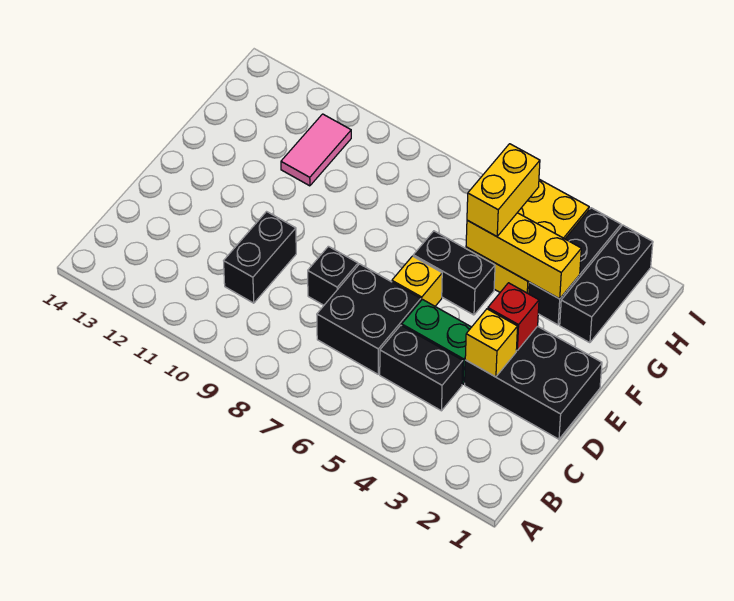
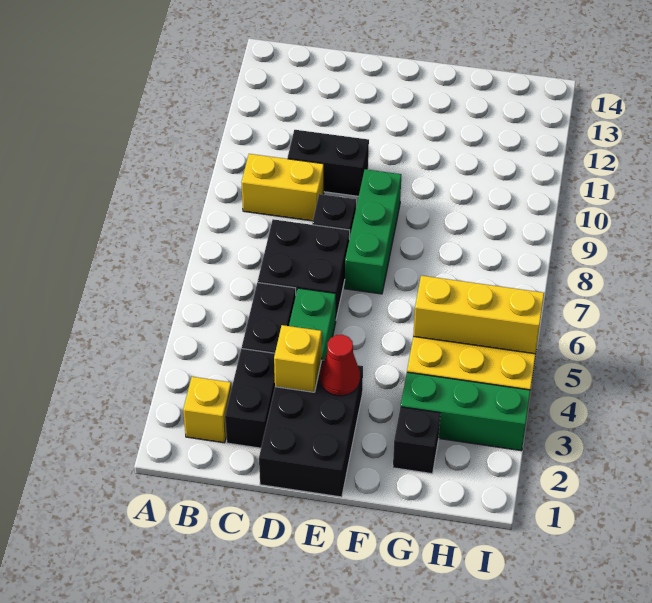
red brick E3 level 2 -> red cone E3 level 2
yellow brick E6 level 1 -> yellow brick B2 level 1
none -> green brick E7:E9 level 1
black brick F5:F6 level 1 -> black brick C2:C3 level 1
black brick G2:I2 level 1 -> black brick G2 level 1
black brick G3:I3 level 1 -> green brick G3:I3 level 1
yellow brick G3:G5 level 2 -> yellow brick G5:I5 level 2
yellow brick G5:H5 level 3 -> yellow brick B9:C9 level 1
pink tile G11:H11 level 1 -> none

